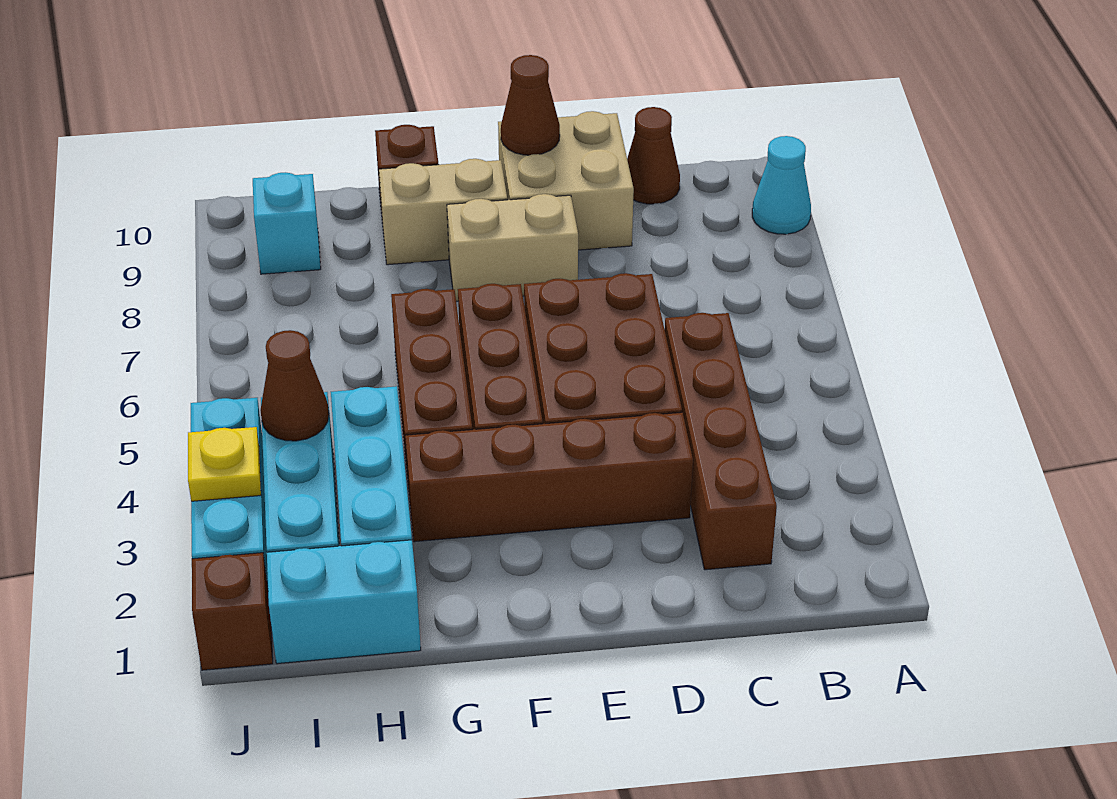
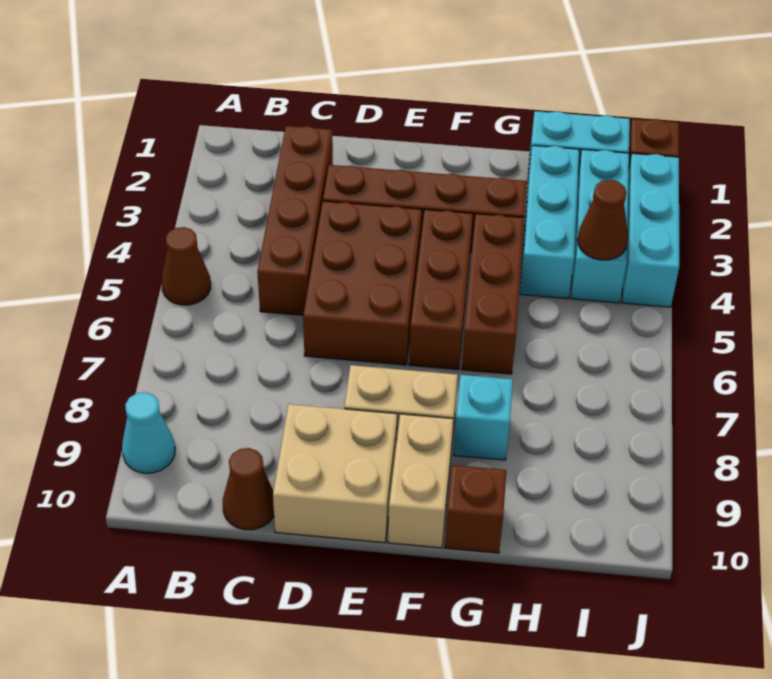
brown cone E10 level 2 -> brown cone A5 level 1
tan brick F9:G9 level 1 -> tan brick F9:F10 level 1
cyan brick I9 level 1 -> cyan brick G8 level 1
yellow plate J3 level 2 -> none

